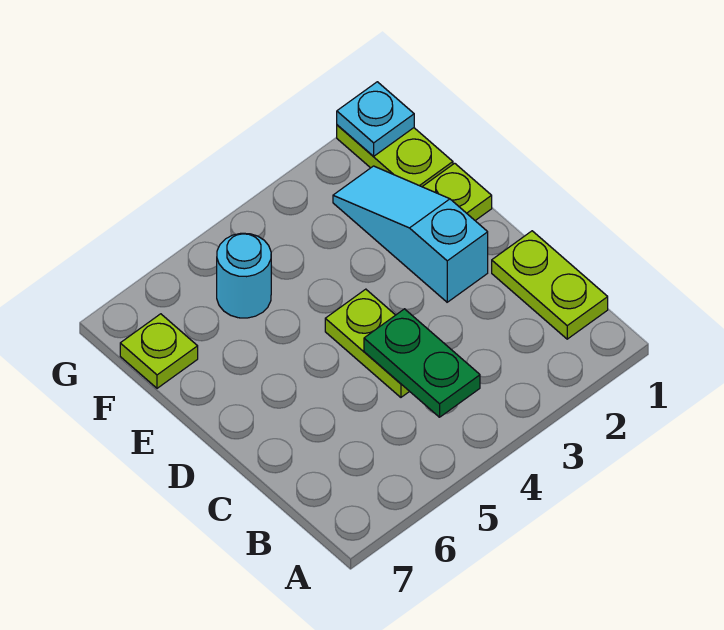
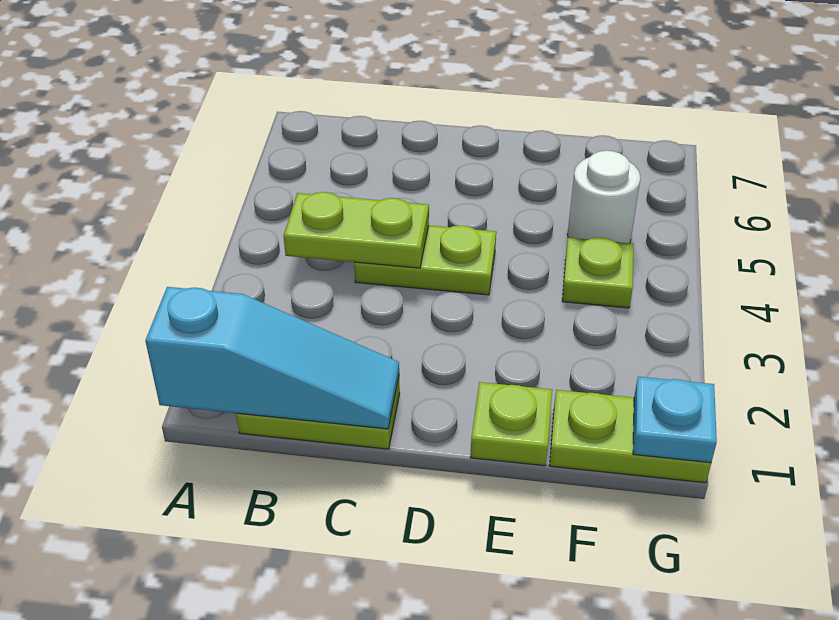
green plate B4:C4 level 2 -> lime plate B4:C4 level 2
cyan slope D2:F2 level 1 top D -> cyan slope A1:C1 level 2 top A
cyan round brick F5 level 1 -> white round brick F5 level 1
lime plate F7 level 1 -> lime plate F4 level 1

